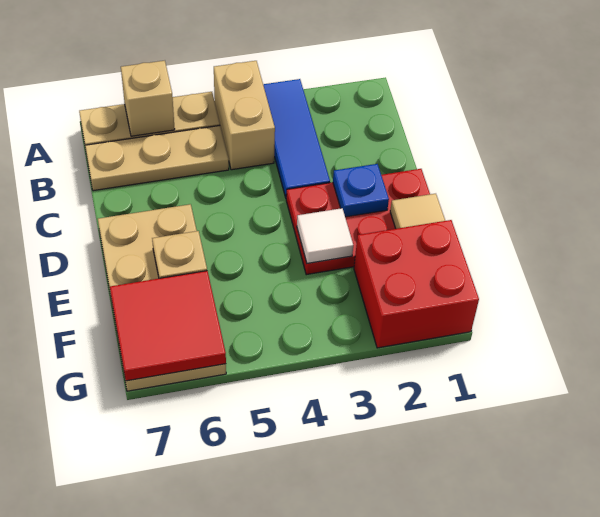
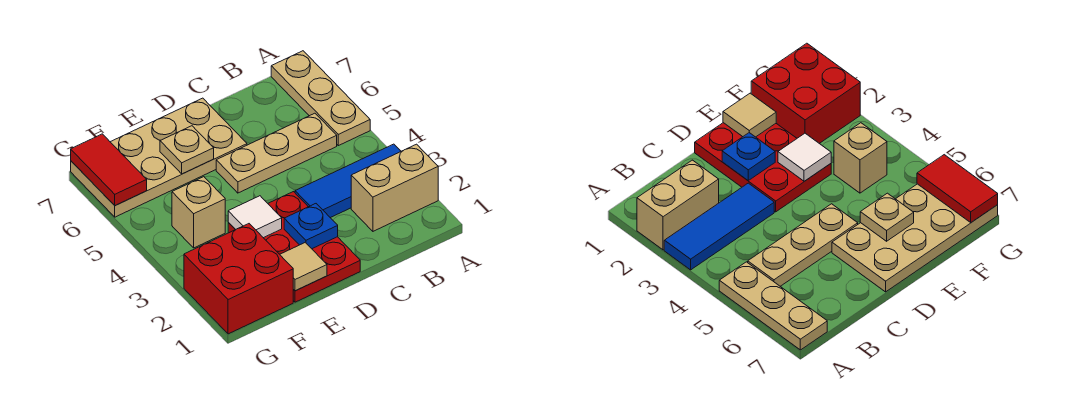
tan brick A4:B4 level 1 -> tan brick A2:B2 level 1
tan brick A6 level 2 -> tan brick F4 level 1
tan plate B5:B7 level 1 -> tan plate B5:D5 level 1
red tile F6:G7 level 2 -> red tile G6:G7 level 2

